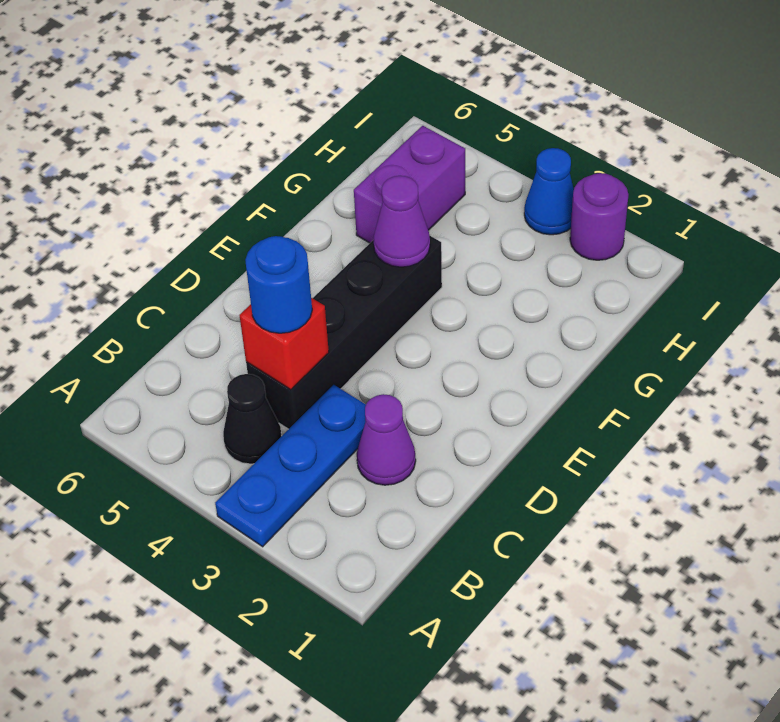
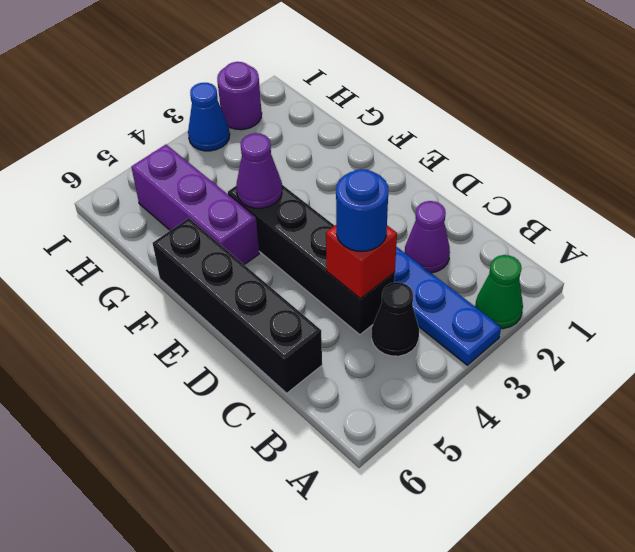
none -> green cone A2 level 1
none -> black brick C6:F6 level 1
purple brick G5:H5 level 1 -> purple brick F5:H5 level 1

